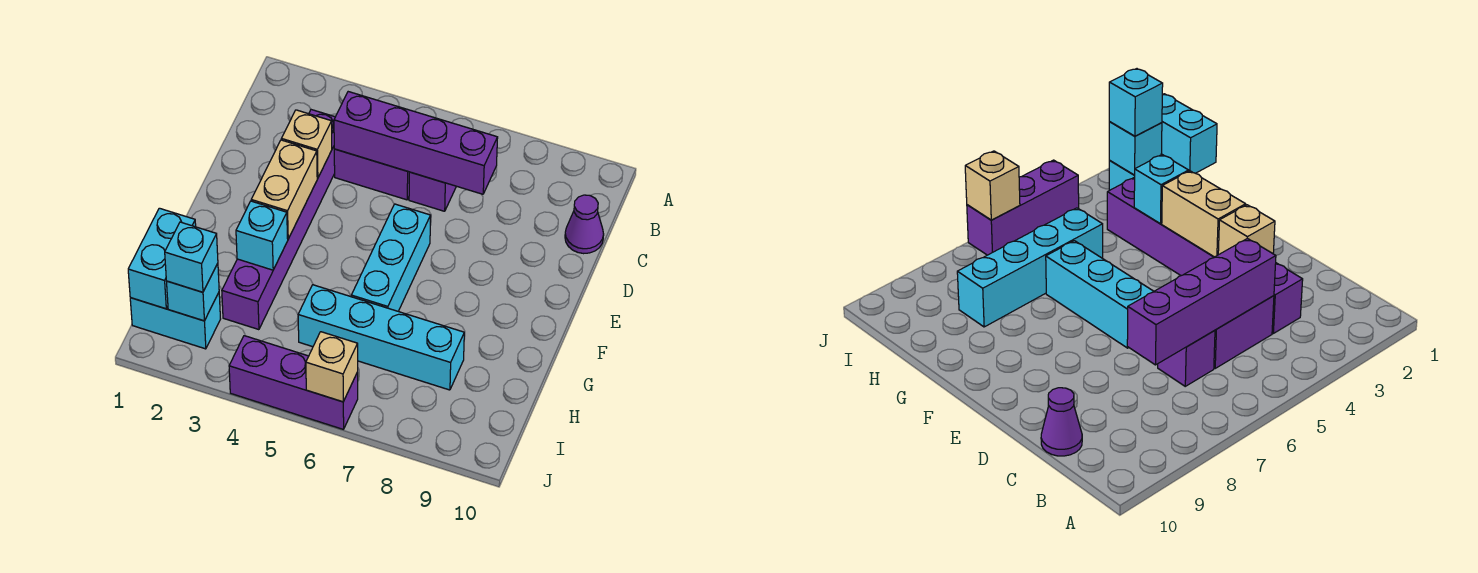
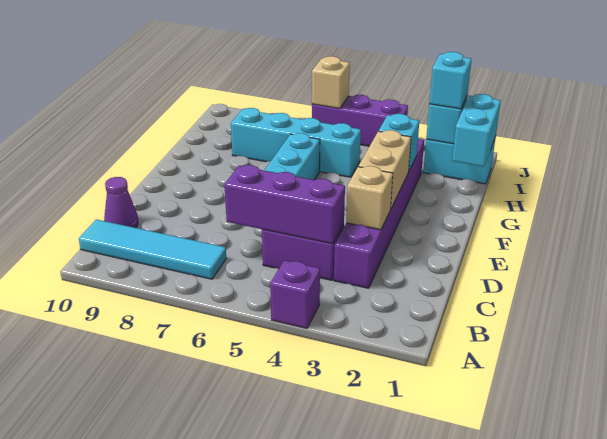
none -> cyan tile B7:B10 level 1
purple brick C4:C7 level 2 -> purple brick C4:C6 level 2
purple brick C6 level 1 -> purple brick A4 level 1

